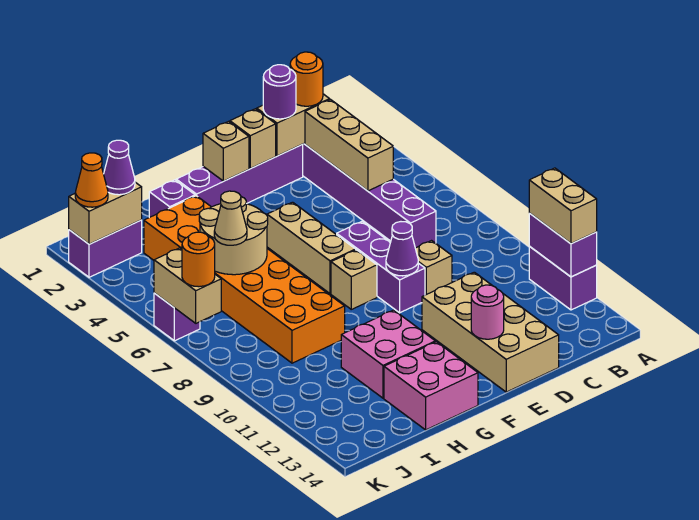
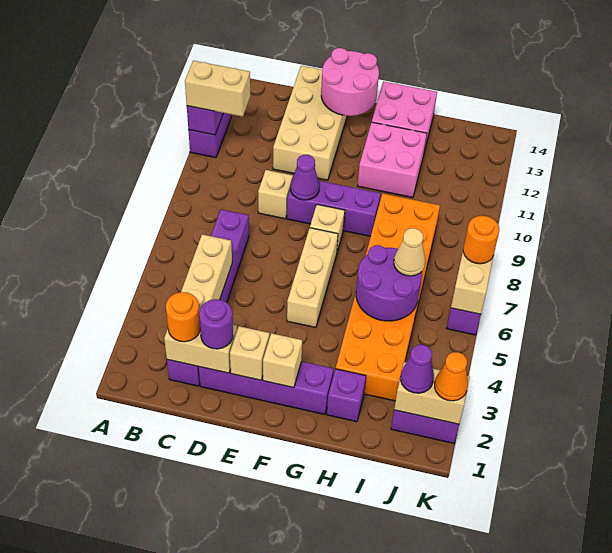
tan brick A11:A12 level 3 -> tan brick A11:B11 level 3
purple brick E7:E9 level 1 -> purple brick E9:G9 level 1
pink round brick E13 level 2 -> pink round brick E13:F14 level 2
tan round brick H5:I6 level 2 -> purple round brick H5:I6 level 2

